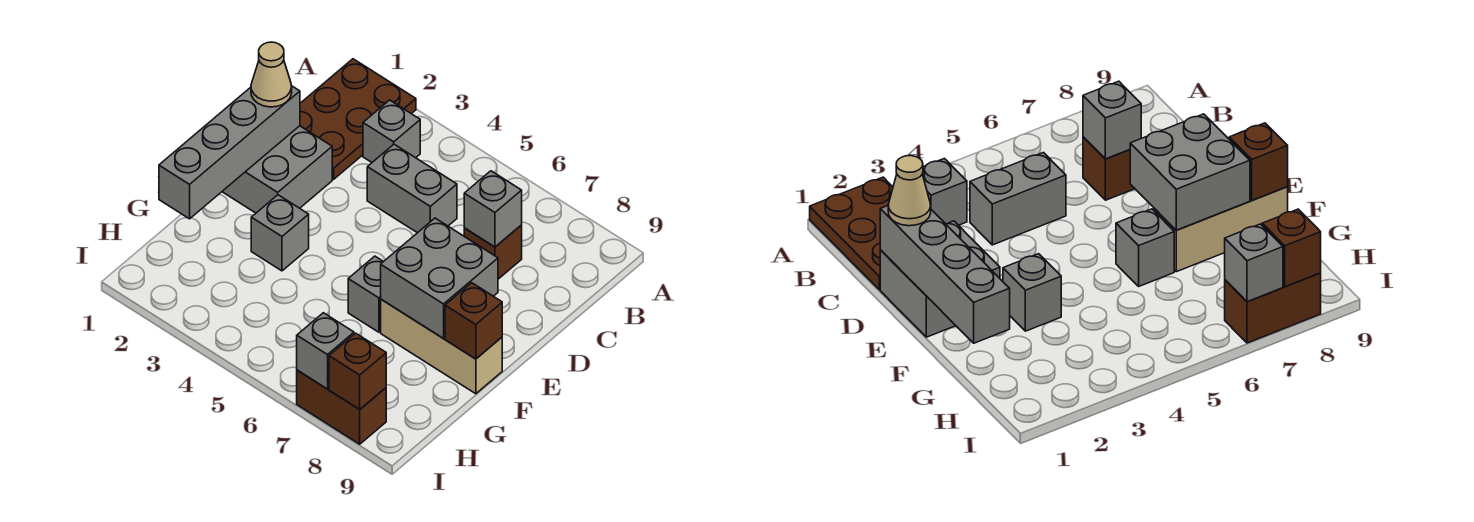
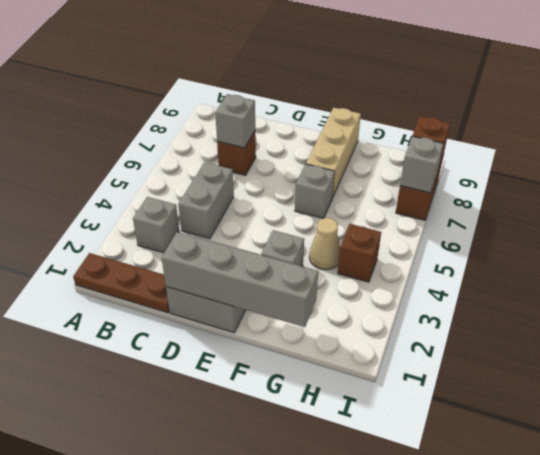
brown plate A1:C2 level 1 -> brown plate A1:C1 level 1
tan cone D1 level 3 -> tan cone G4 level 1
grey brick E7:F8 level 2 -> none
brown brick F9 level 2 -> brown brick H4 level 1

